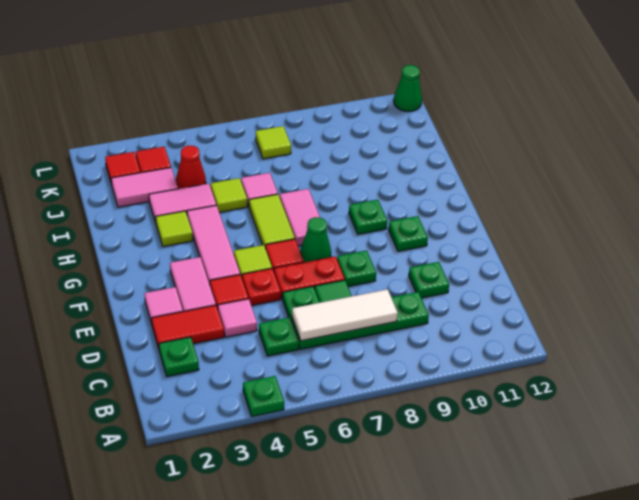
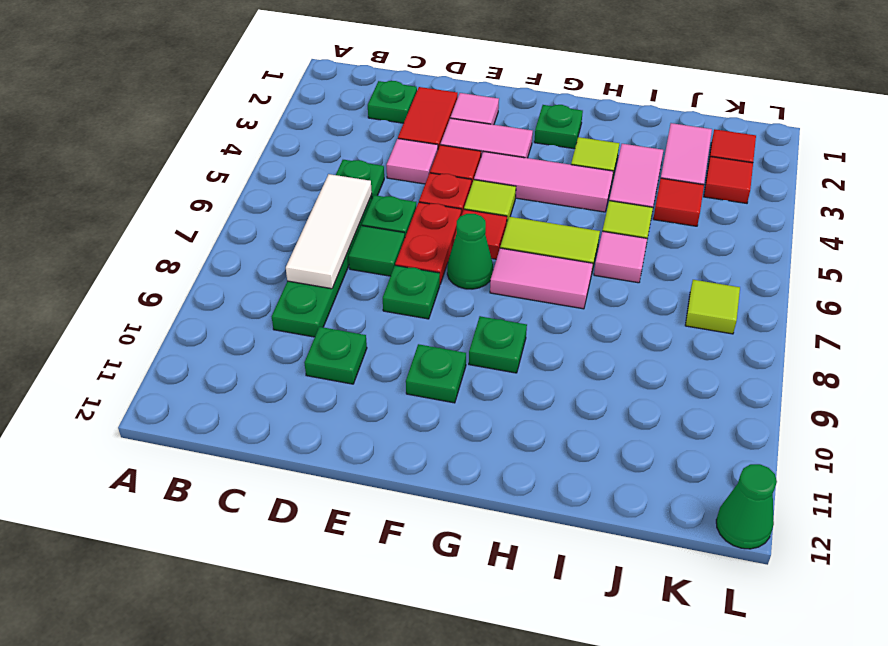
green plate A4 level 1 -> green plate G2 level 1
red cone J4 level 1 -> red tile J4 level 1

